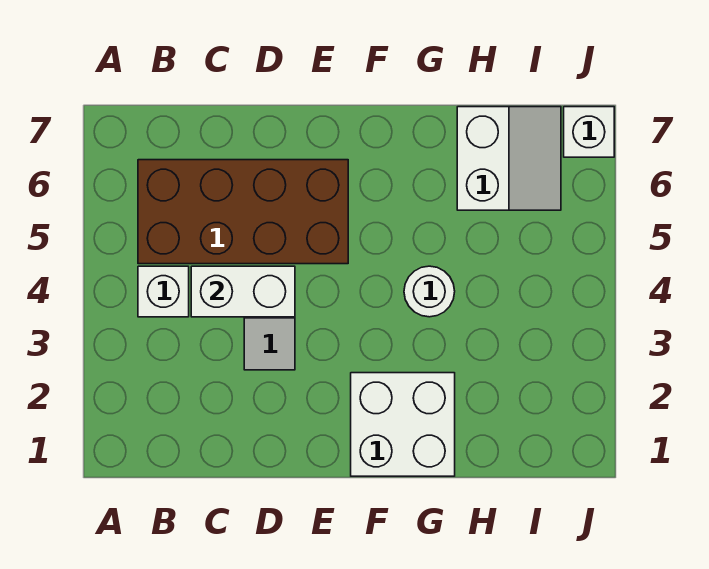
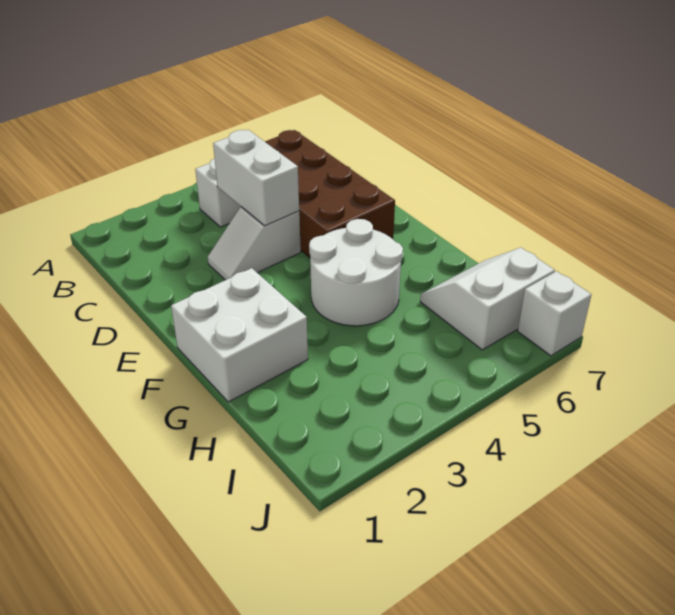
white round brick G4 level 1 -> white round brick F4:G5 level 1
white slope H6:I7 level 1 top H -> white slope H6:I7 level 1 top I

